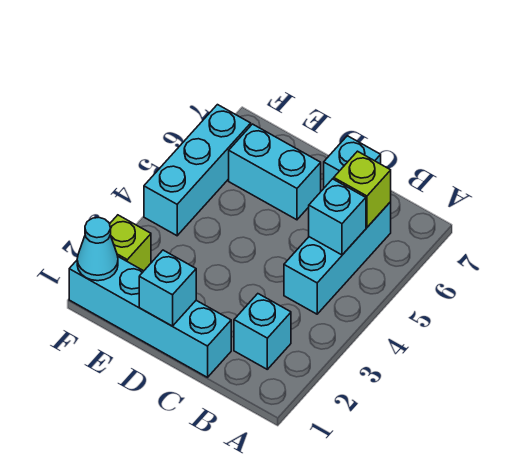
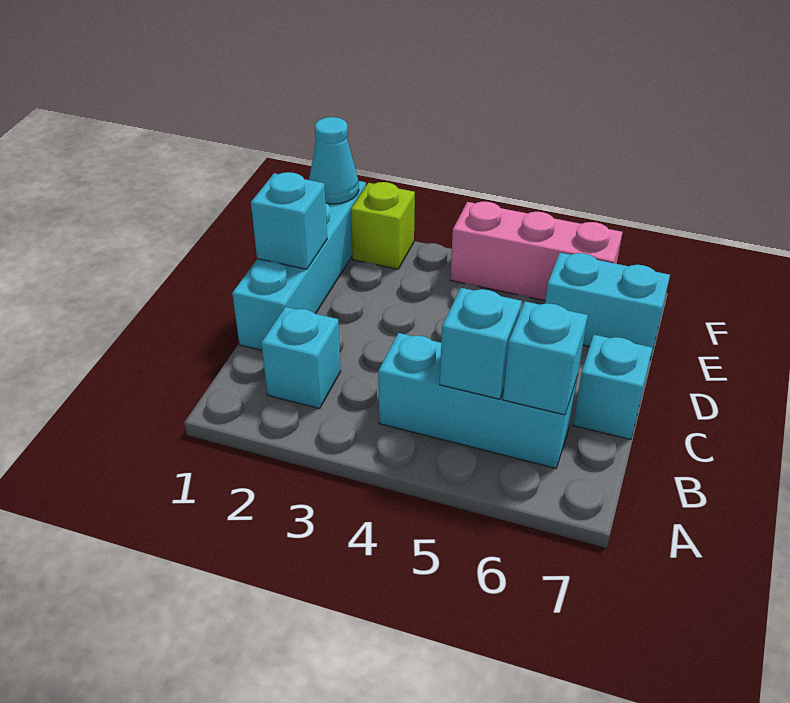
lime brick B6 level 2 -> cyan brick B6 level 2
cyan brick D6:E6 level 1 -> cyan brick E6:E7 level 1
cyan brick F4:F6 level 1 -> pink brick F4:F6 level 1

